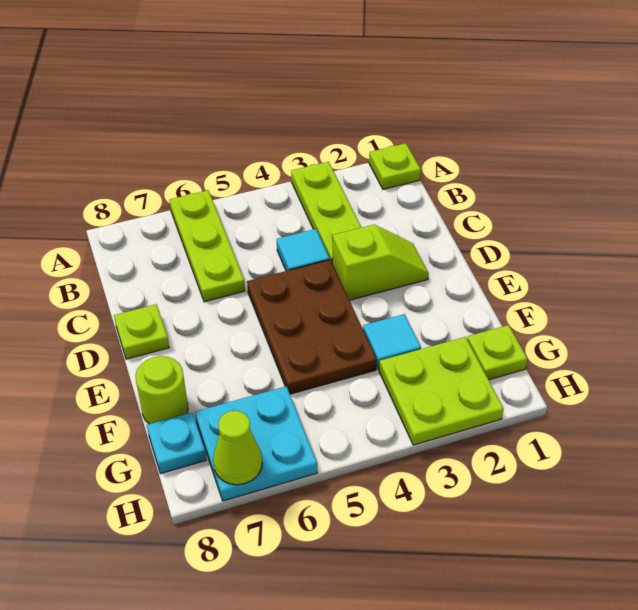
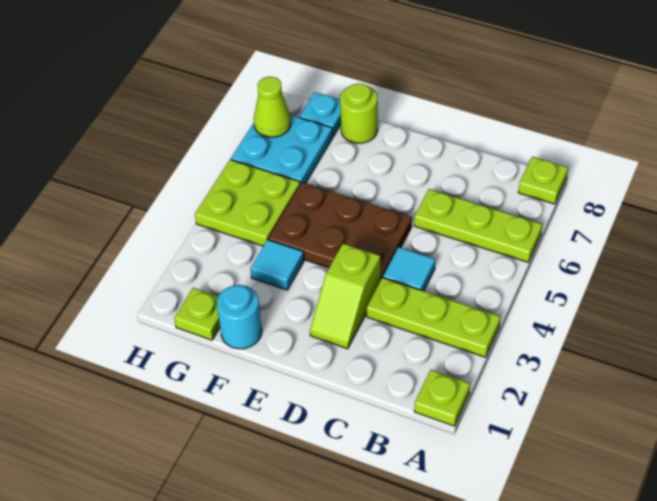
lime plate D8 level 1 -> lime plate A8 level 1
none -> cyan round brick F1 level 1
lime plate G2:H3 level 1 -> lime plate G4:H5 level 1

